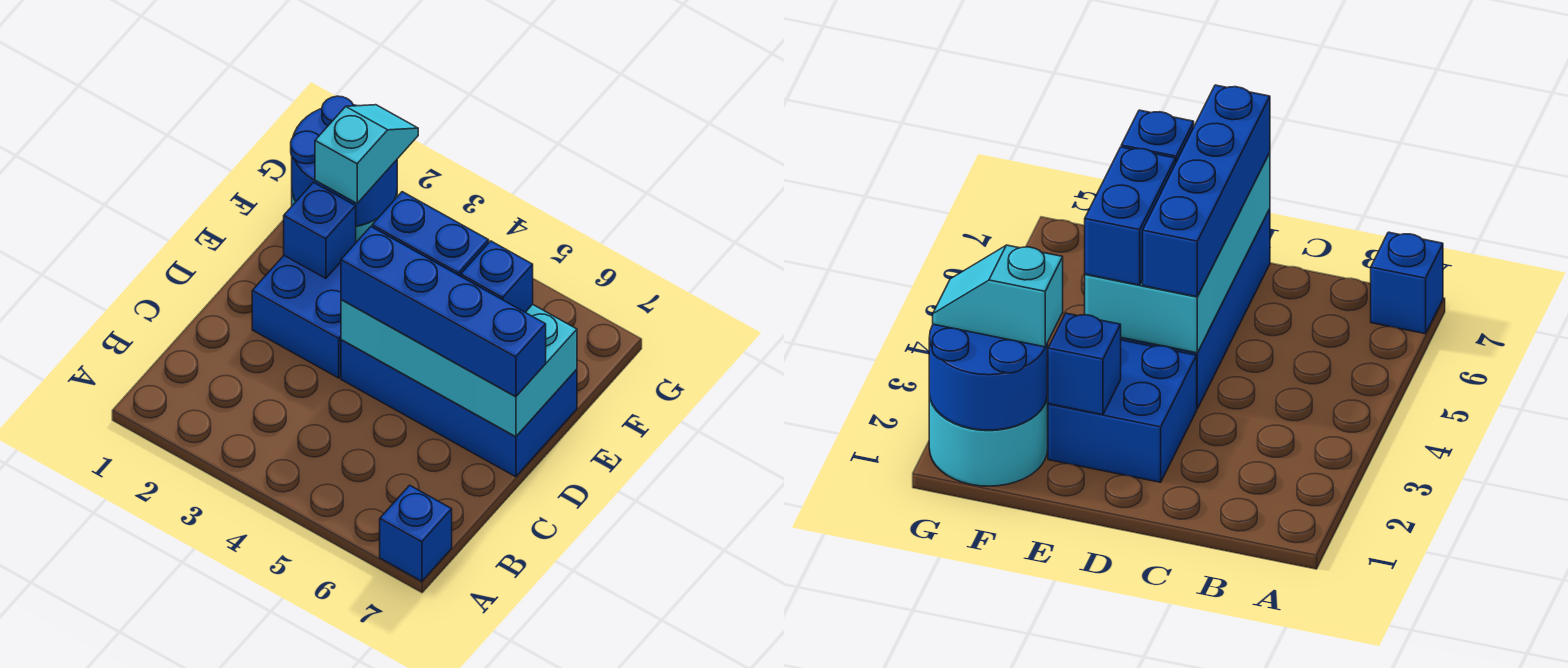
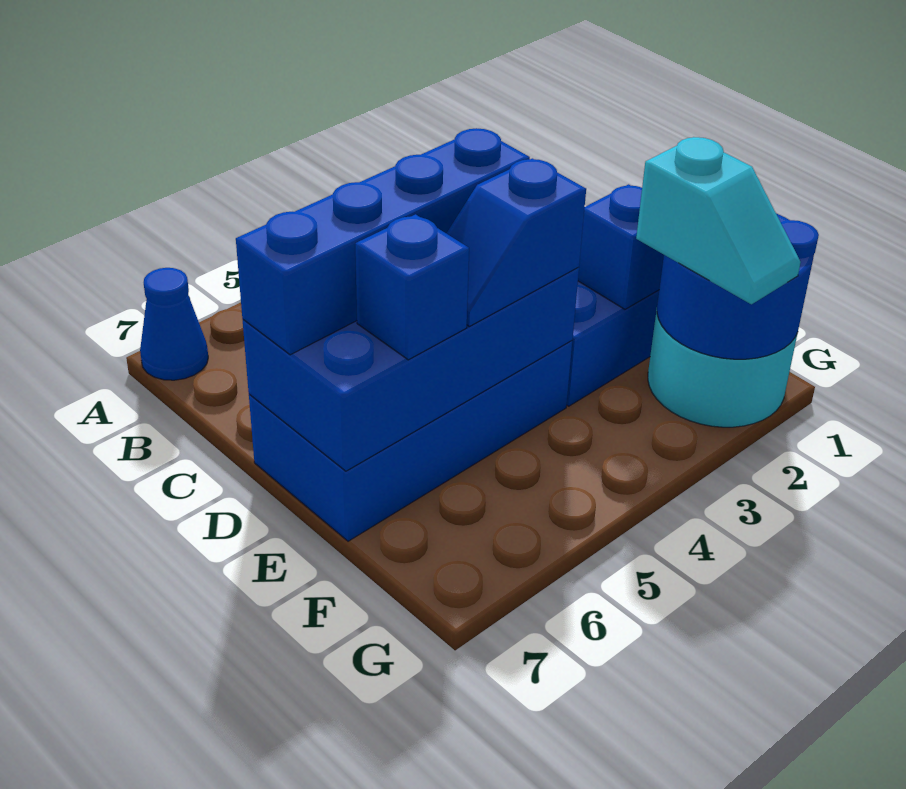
blue brick A7 level 1 -> blue cone A7 level 1
cyan brick D4:E7 level 2 -> blue brick D4:E7 level 2
blue brick E4:E5 level 3 -> blue slope E4:E5 level 3 top 4

